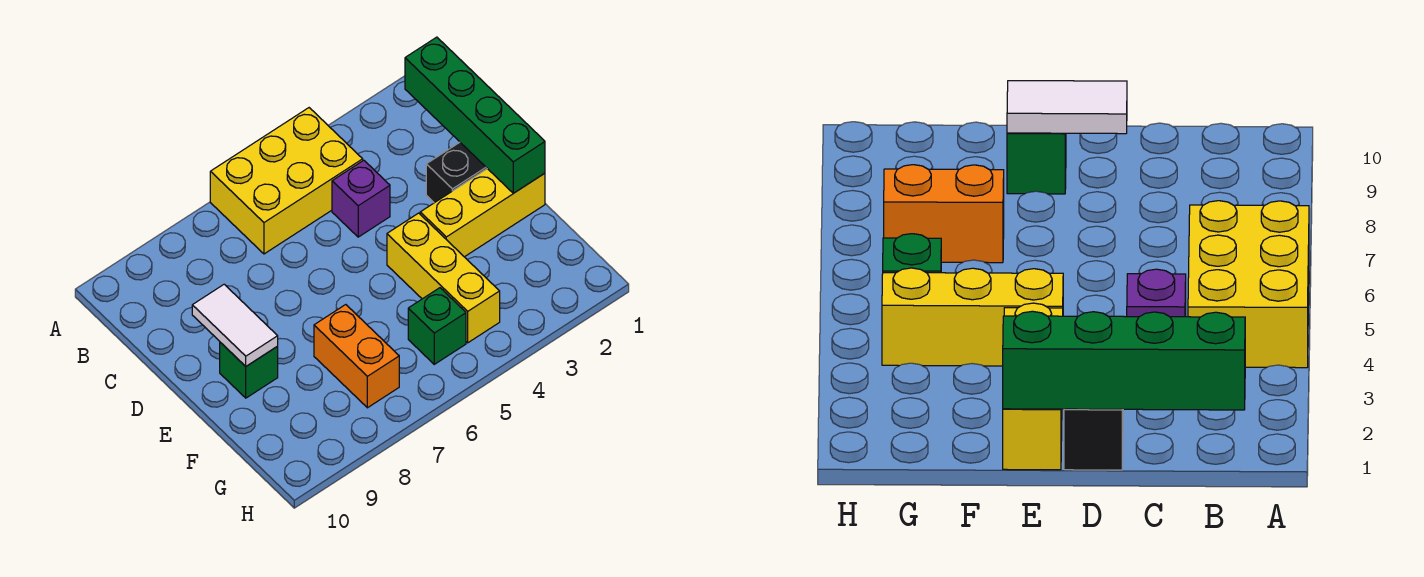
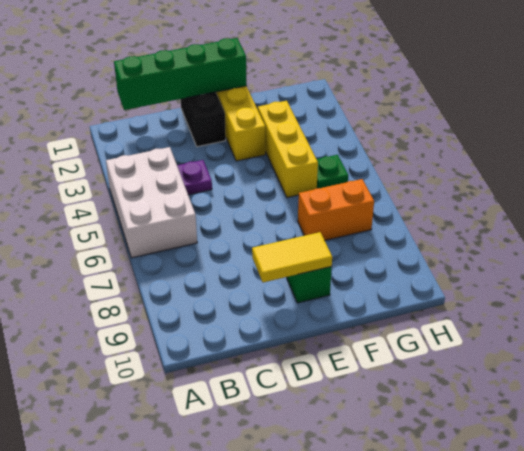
yellow brick A4:B6 level 1 -> white brick A4:B6 level 1
purple brick C4 level 1 -> purple plate C4 level 1
white tile D9:E9 level 2 -> yellow tile D9:E9 level 2
yellow brick E4:G4 level 1 -> yellow brick F3:F5 level 1
green brick G5 level 1 -> green plate G5 level 1

